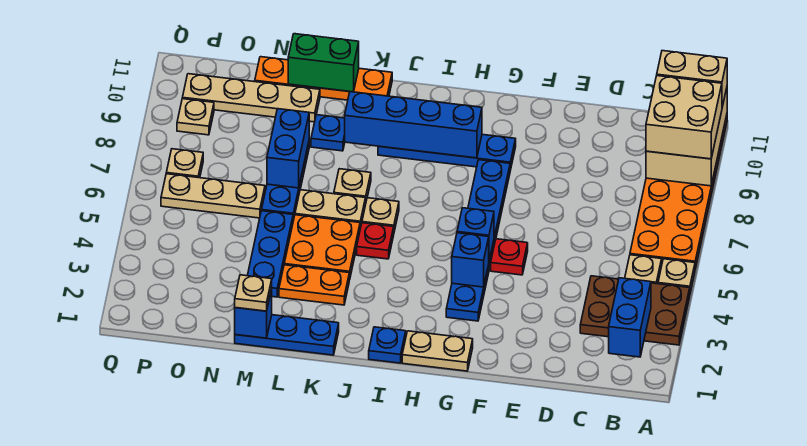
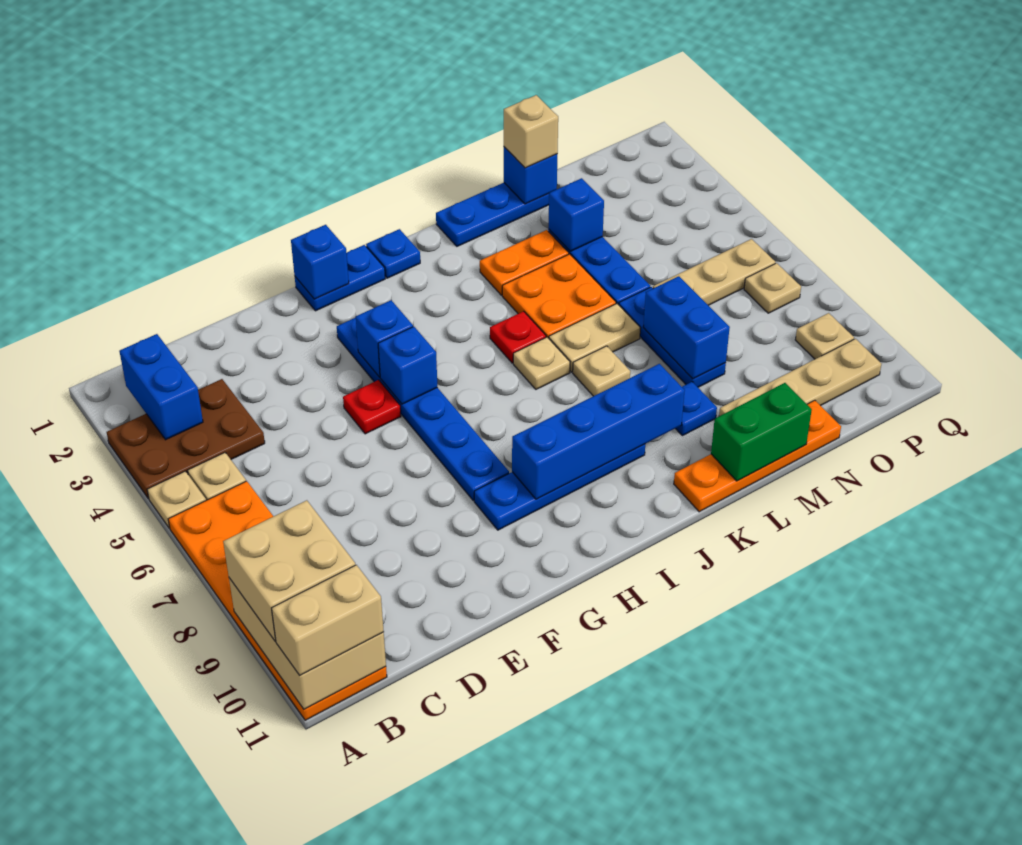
tan plate G1:H1 level 1 -> blue plate G1:H1 level 1
none -> blue brick G1 level 2
tan plate M1 level 3 -> tan brick M1 level 3
none -> blue brick M3 level 2

